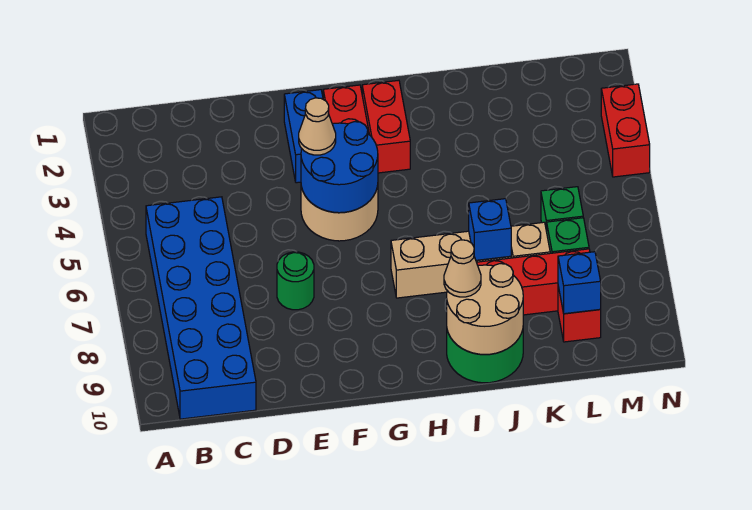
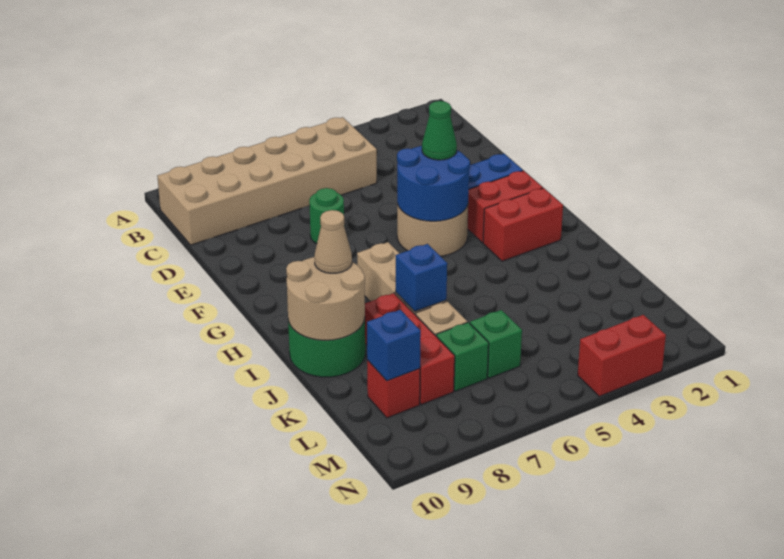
blue brick B5:C10 level 1 -> tan brick B5:C10 level 1
tan cone F4 level 3 -> green cone F4 level 3

